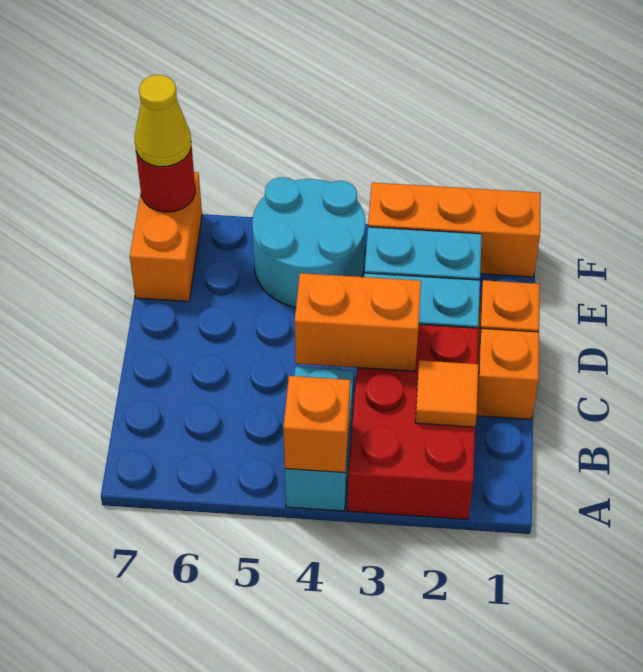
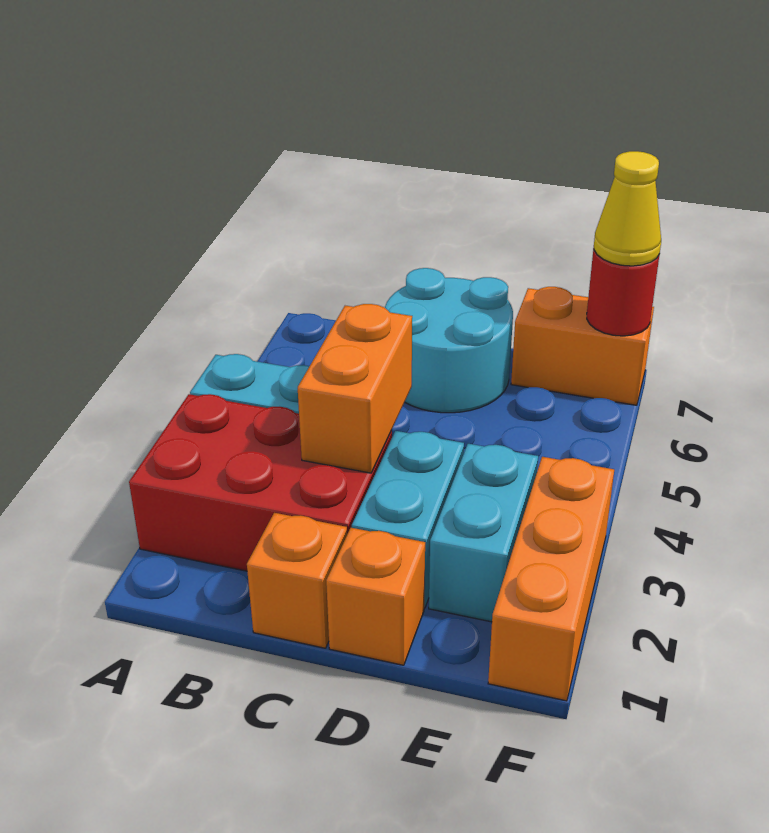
orange brick A4 level 2 -> none
orange tile B2 level 2 -> none
cyan round brick E4:F5 level 1 -> cyan round brick C6:D7 level 1

